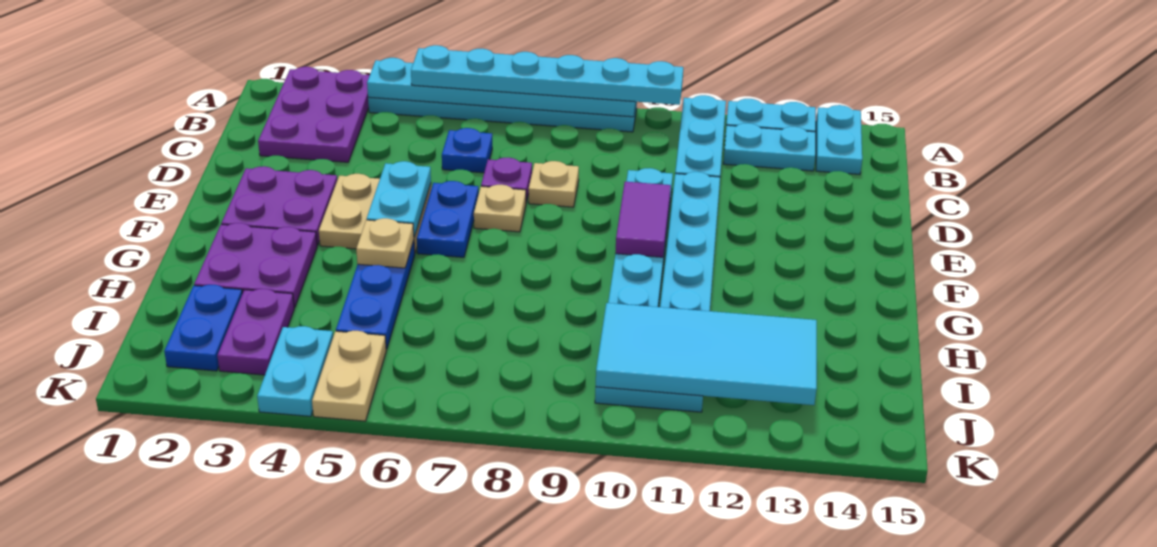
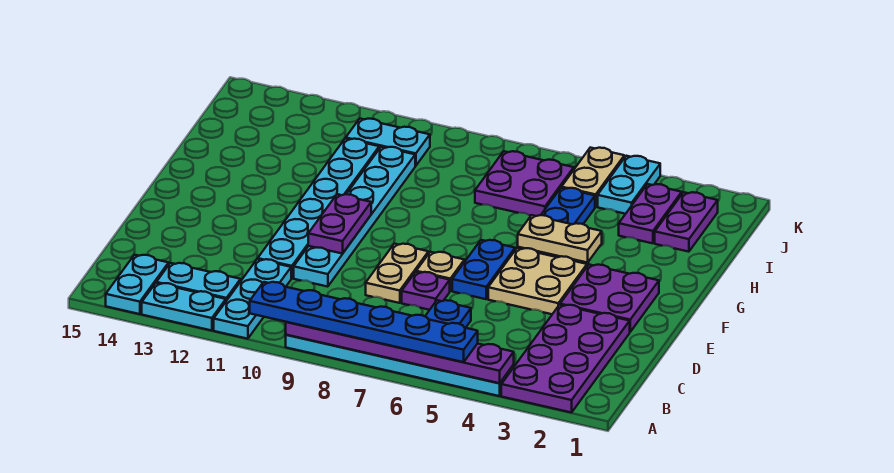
purple plate A2:C3 level 1 -> purple plate A2:D3 level 1
cyan plate A4:A9 level 2 -> purple plate A4:A9 level 2
cyan plate A5:A10 level 3 -> blue plate A5:A10 level 3
tan plate D8 level 1 -> tan plate D8:E8 level 1
cyan plate E5:F5 level 2 -> none
purple tile E10:F10 level 2 -> purple plate E10:F10 level 2
purple plate G2:H3 level 1 -> purple plate I6:J7 level 1
tan plate G5 level 2 -> tan plate G4:G5 level 2
blue plate I2:J2 level 1 -> purple plate I2:J2 level 1
cyan tile I10:J13 level 2 -> none

